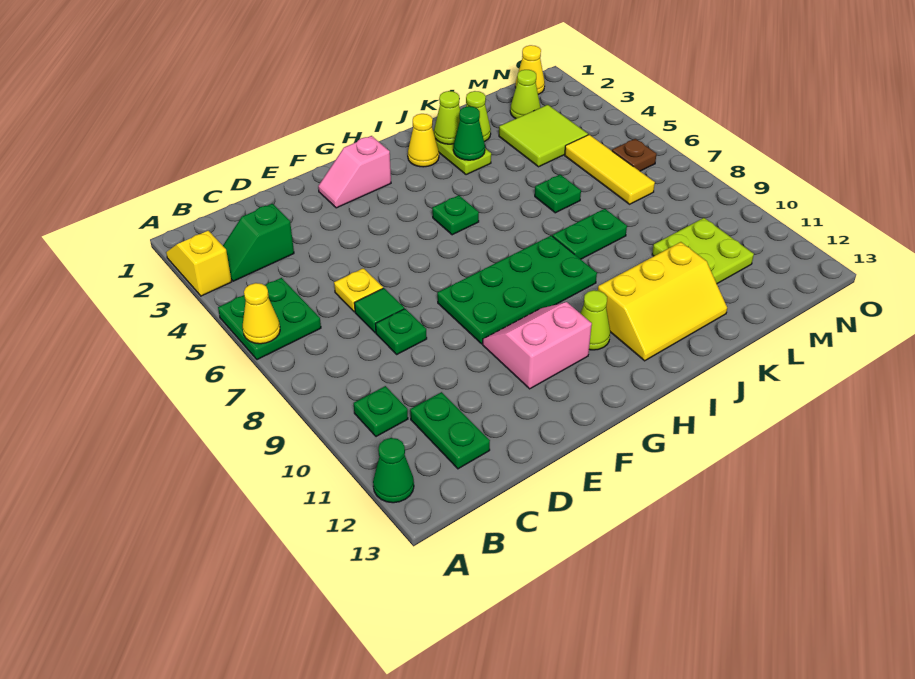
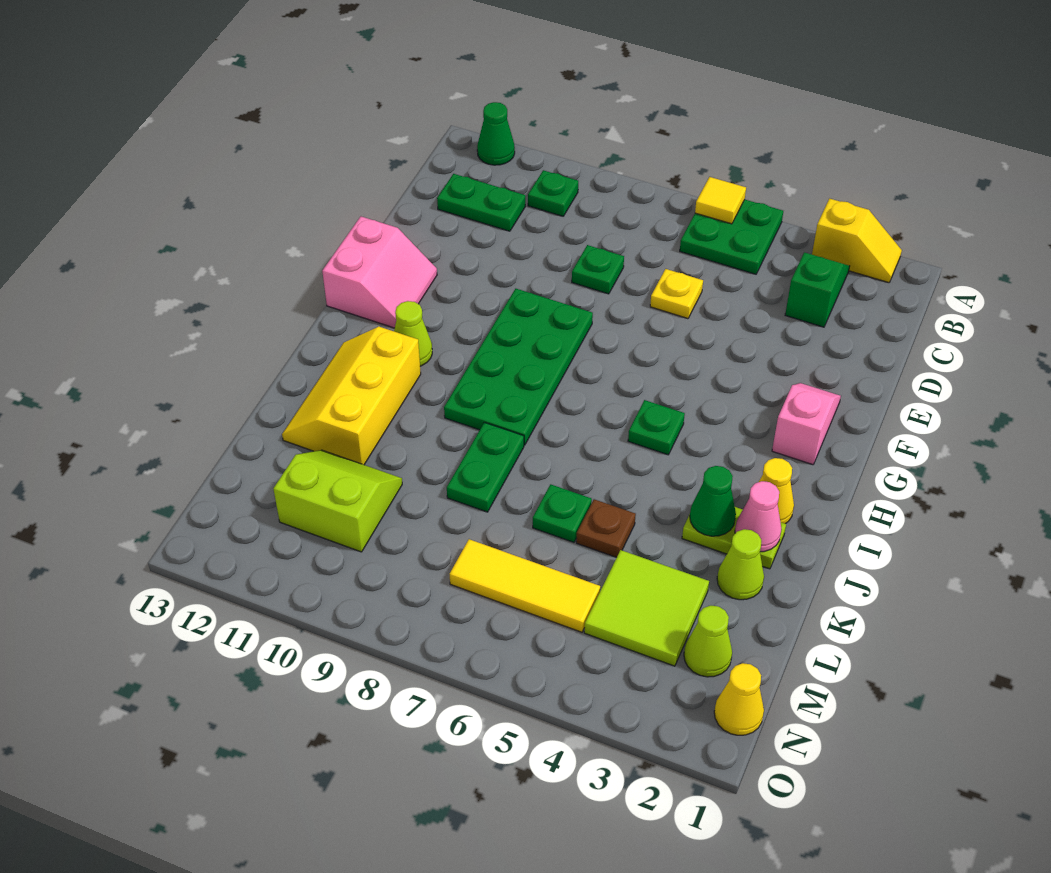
yellow cone A6 level 2 -> yellow tile A6 level 2
green tile D7 level 1 -> none
pink slope F10:G11 level 1 top 11 -> pink slope F12:G13 level 1 top 13
lime cone J2 level 2 -> pink cone J2 level 2
lime plate L10:M11 level 1 -> lime slope L10:M11 level 1 top M
brown plate N6 level 1 -> brown plate K5 level 1

